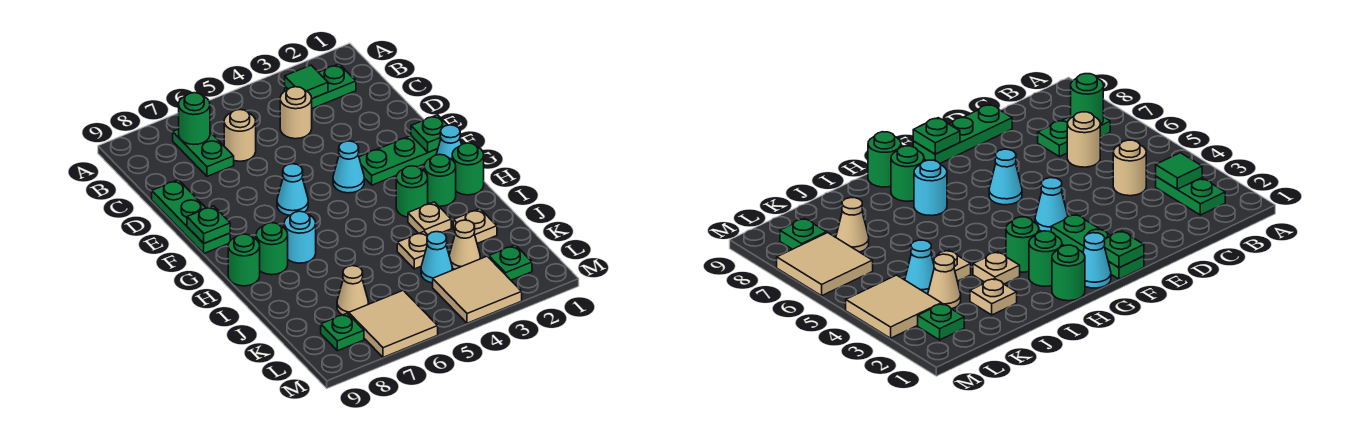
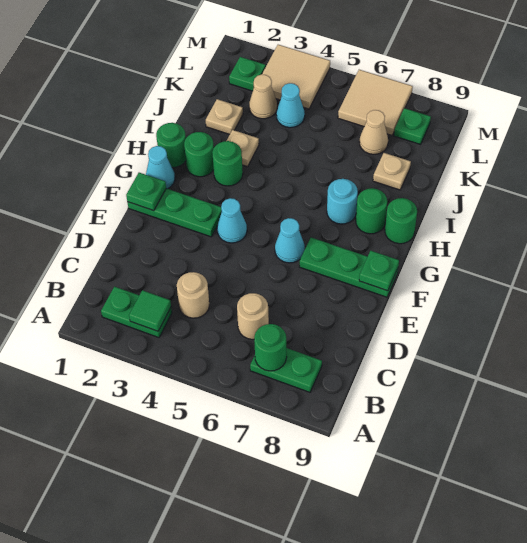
green plate B7:C7 level 1 -> green plate B7:B8 level 1
green plate D9:F9 level 1 -> green plate F7:F9 level 1
tan plate J4 level 1 -> tan plate J8 level 1

